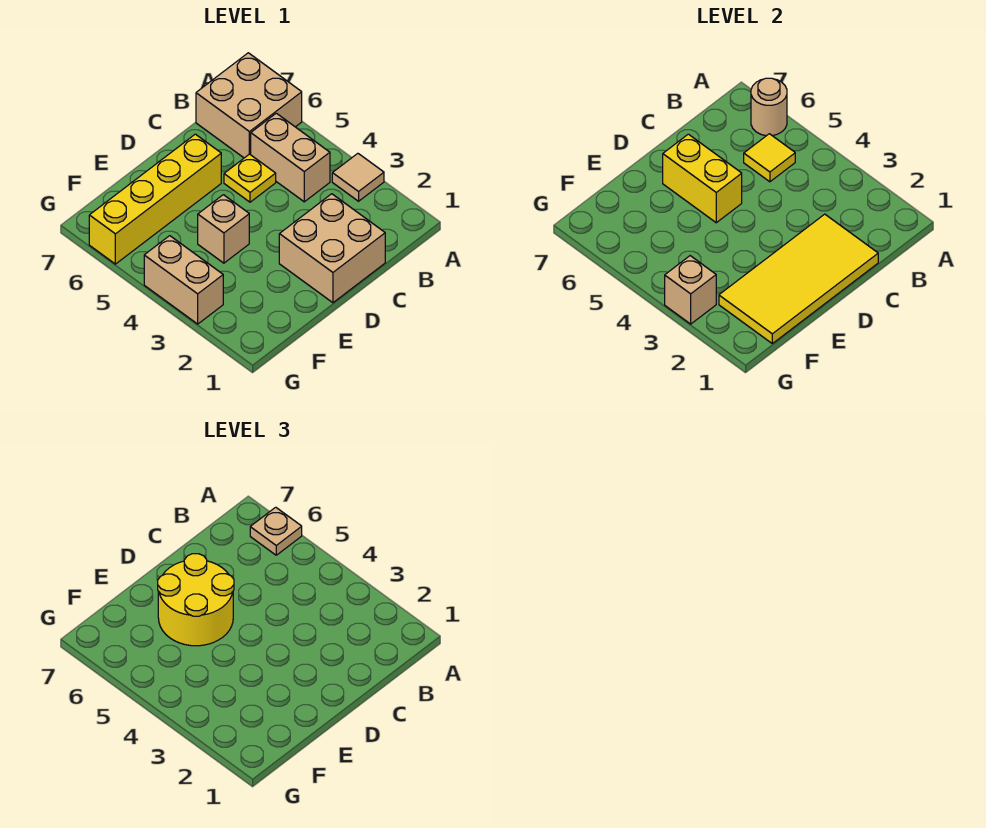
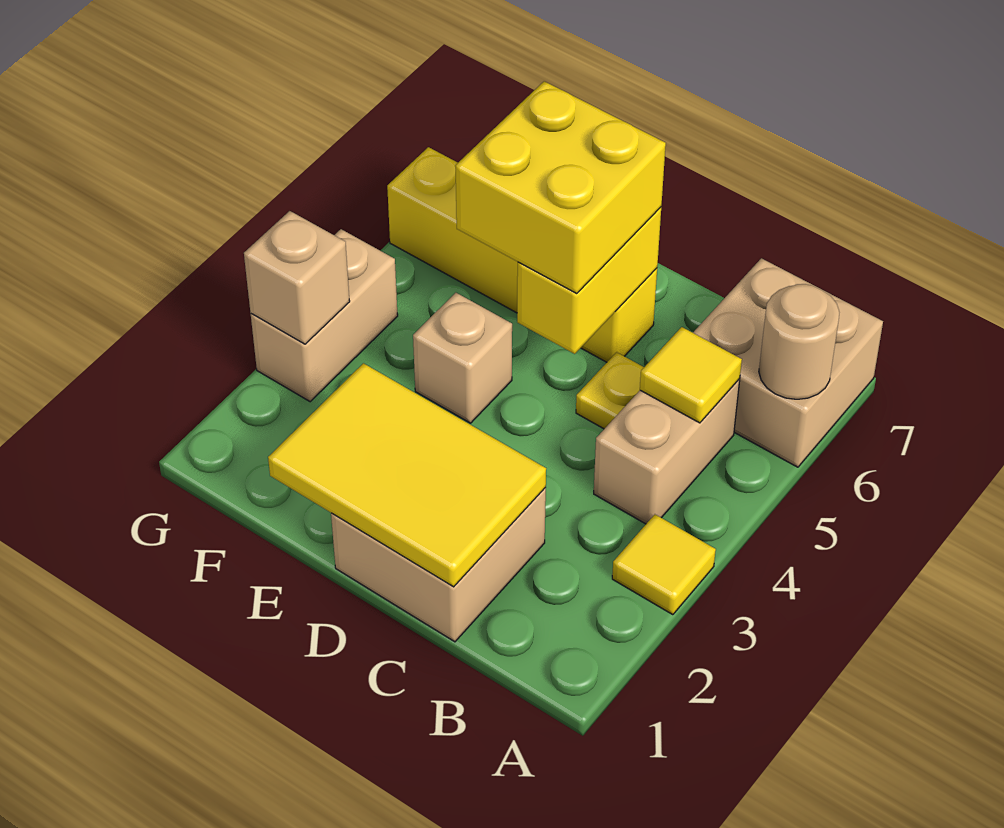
tan tile A3 level 1 -> yellow tile A3 level 1
tan plate A6 level 3 -> none
yellow tile C1:F2 level 2 -> yellow tile C1:E2 level 2
yellow round brick D5:E6 level 3 -> yellow brick D5:E6 level 3

